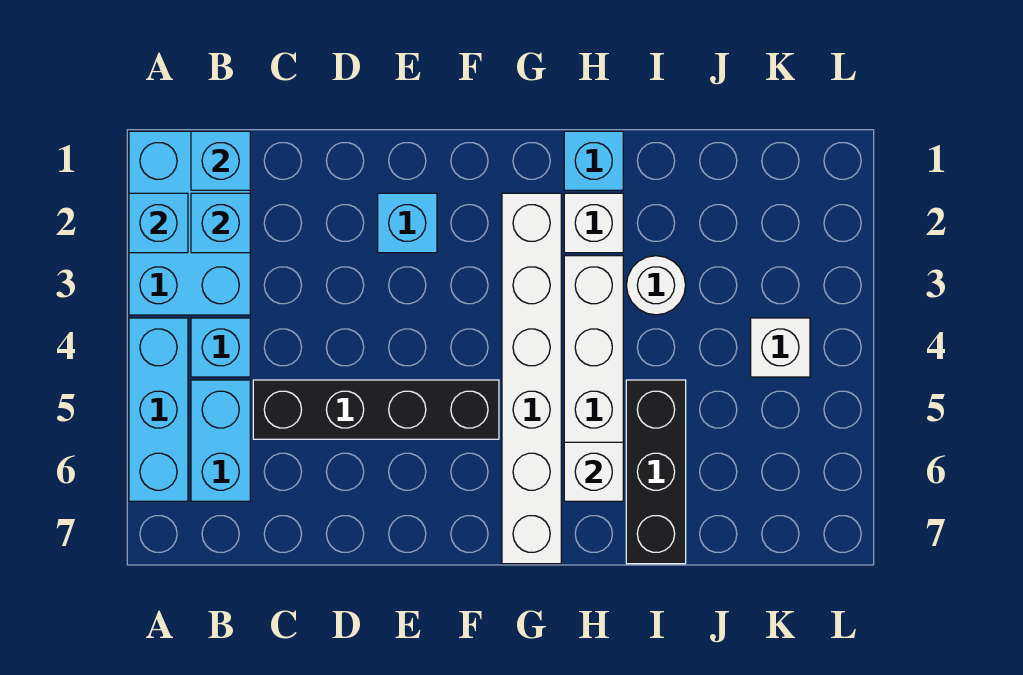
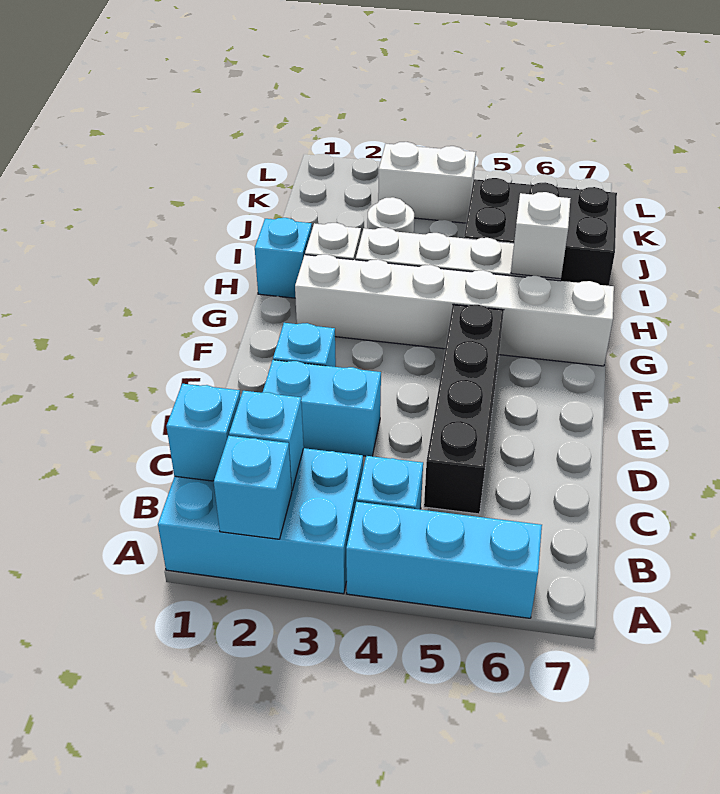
cyan brick B5:B6 level 1 -> cyan brick D2:D3 level 1
black brick I5:I7 level 1 -> black brick I5:J7 level 1
white brick K4 level 1 -> white brick K3:K4 level 1

